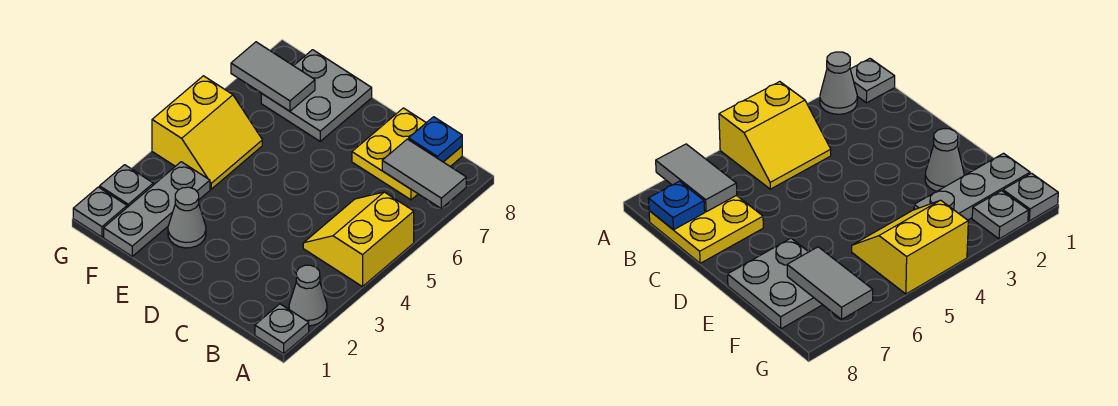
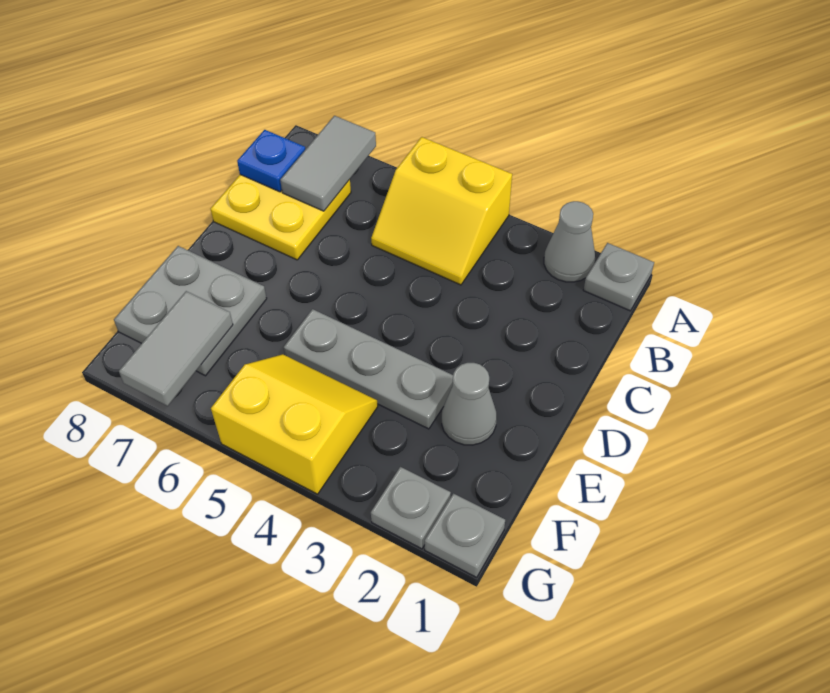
grey plate F1:F3 level 1 -> grey plate E3:E5 level 1

